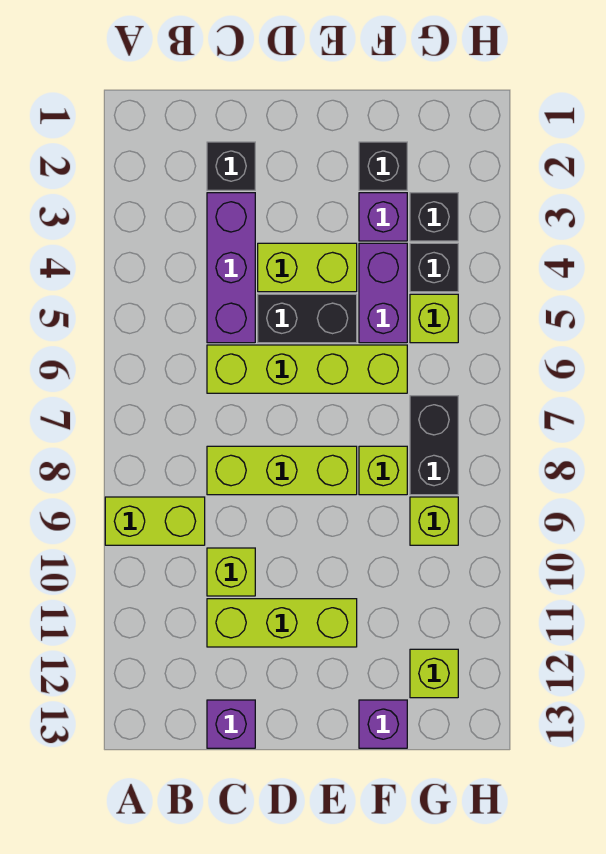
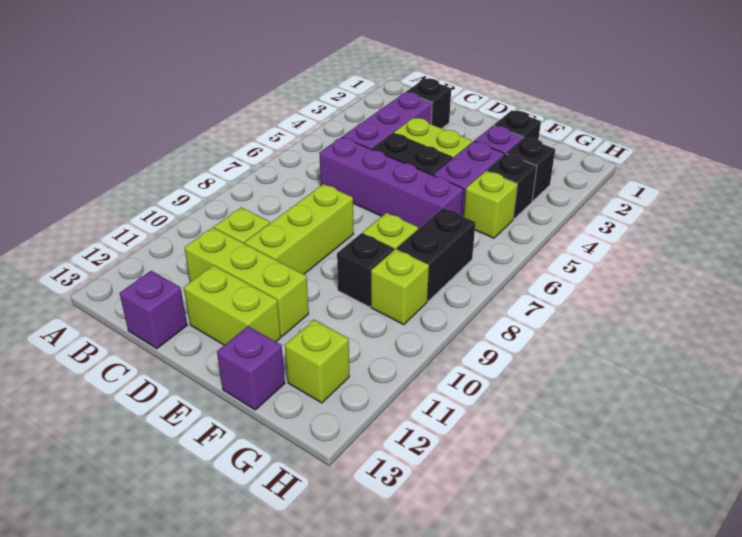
lime brick A9:B9 level 1 -> lime brick D12:E12 level 1
lime brick C6:F6 level 1 -> purple brick C6:F6 level 1
lime brick C8:E8 level 1 -> lime brick D8:D10 level 1
none -> black brick F9 level 1

